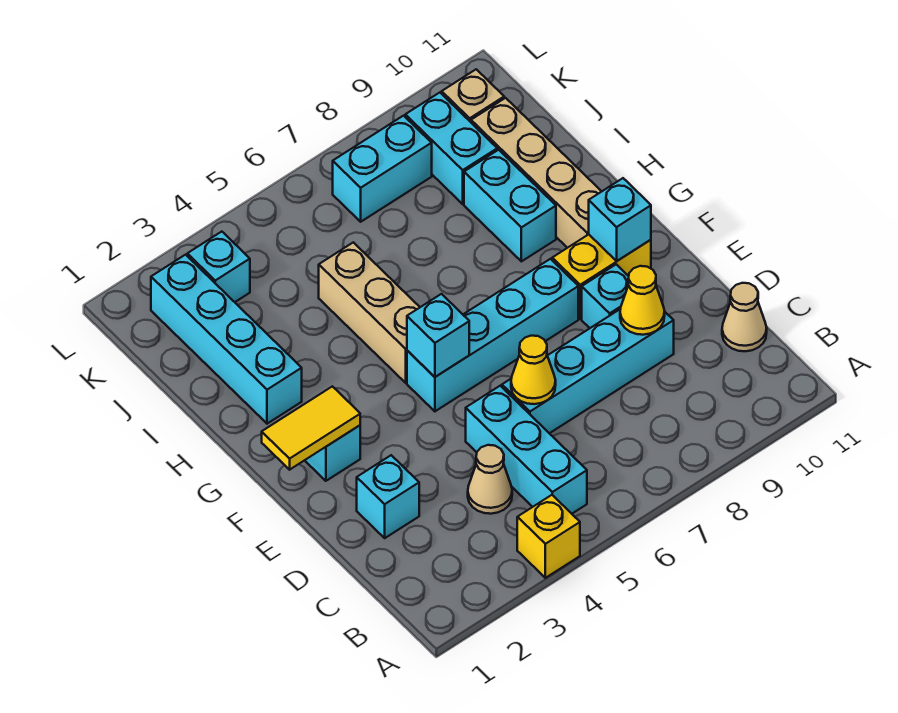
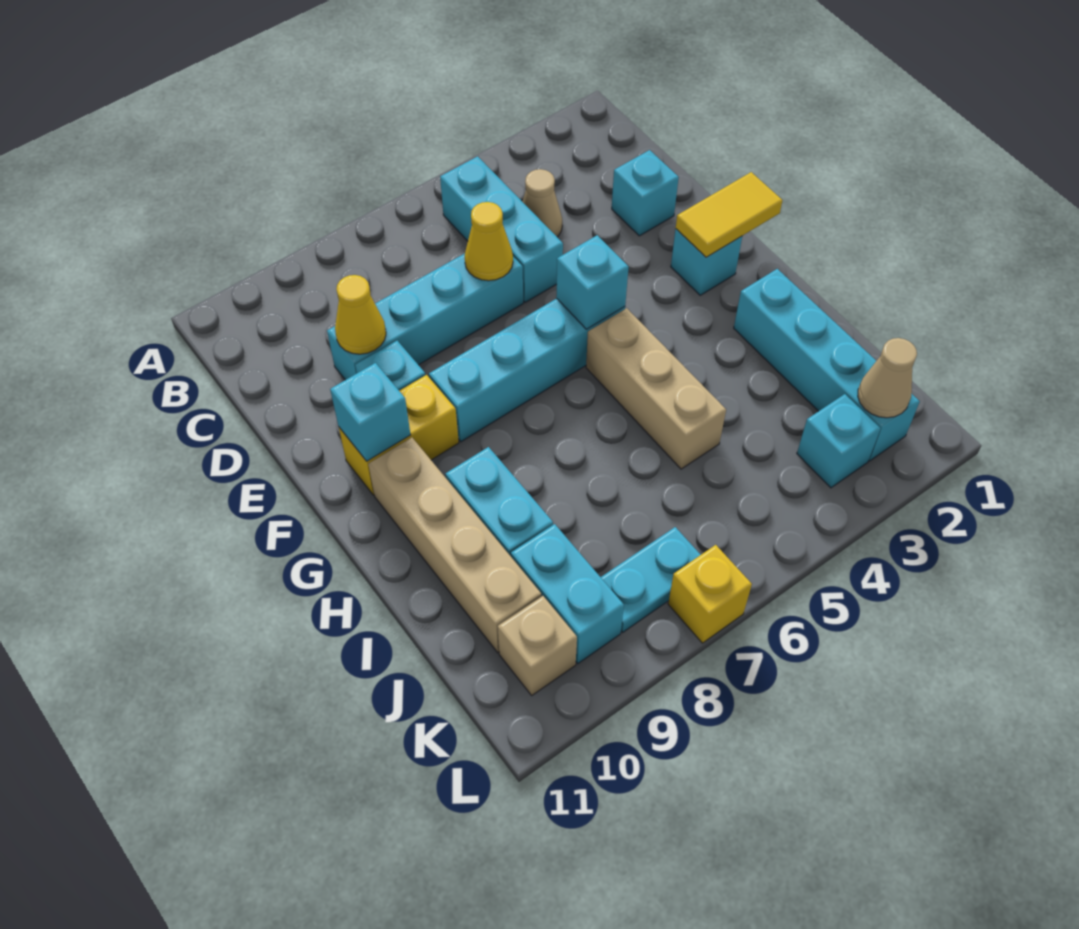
yellow brick A4 level 1 -> yellow brick L7 level 1
tan cone C11 level 1 -> tan cone K2 level 2
cyan brick K7:K8 level 1 -> cyan plate K7:K8 level 1

